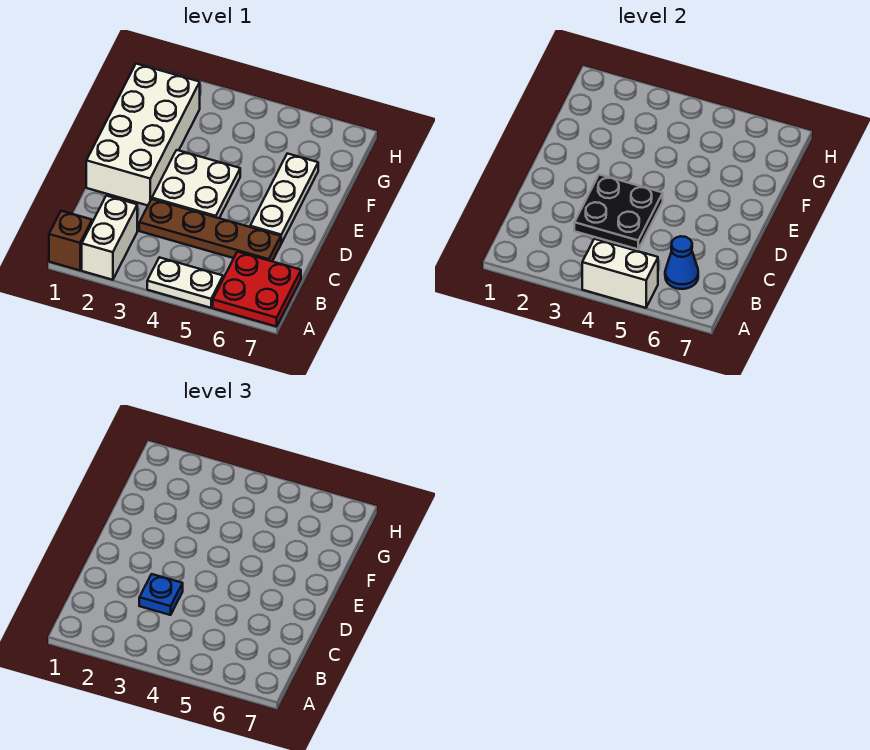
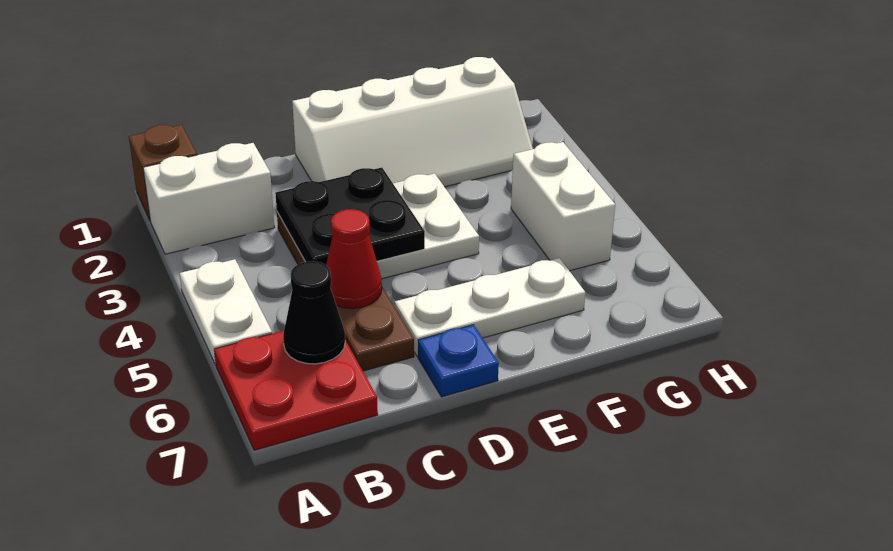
white brick A4:A5 level 2 -> white brick G4:G5 level 1
blue cone B6 level 2 -> black cone B6 level 2
blue plate C3 level 3 -> blue plate D7 level 1
none -> red cone C5 level 2
white brick D1:G2 level 1 -> white slope D1:G2 level 1 top 1

